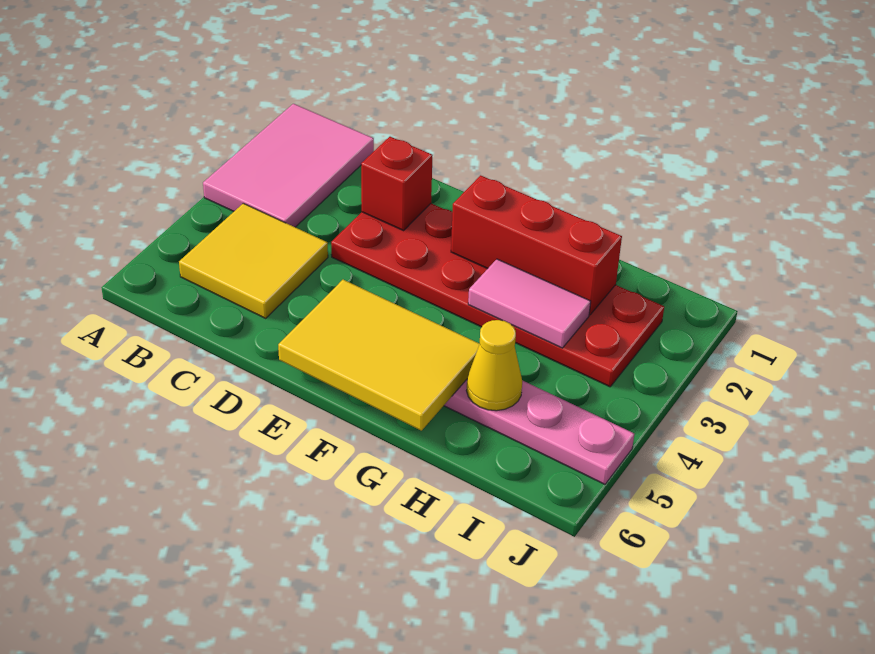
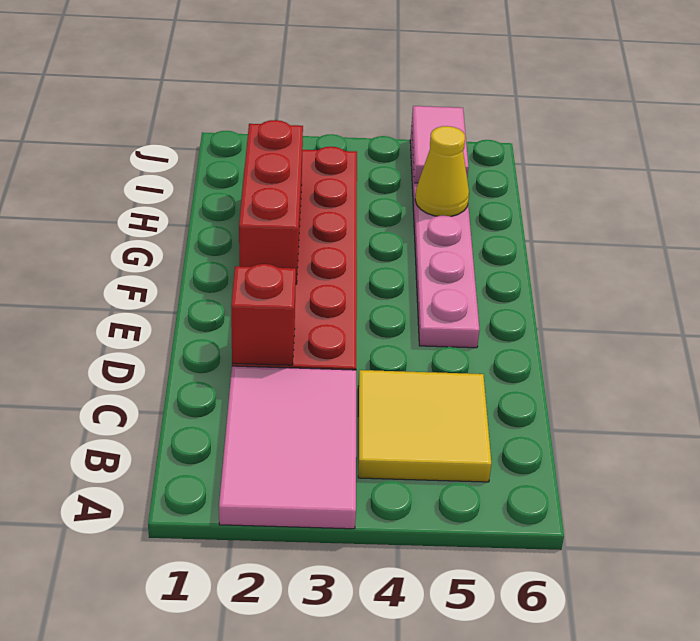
pink tile A1:B3 level 1 -> pink tile A2:C3 level 1
yellow tile E5:G6 level 2 -> none
pink tile G3:H3 level 2 -> pink tile I5:J5 level 2

